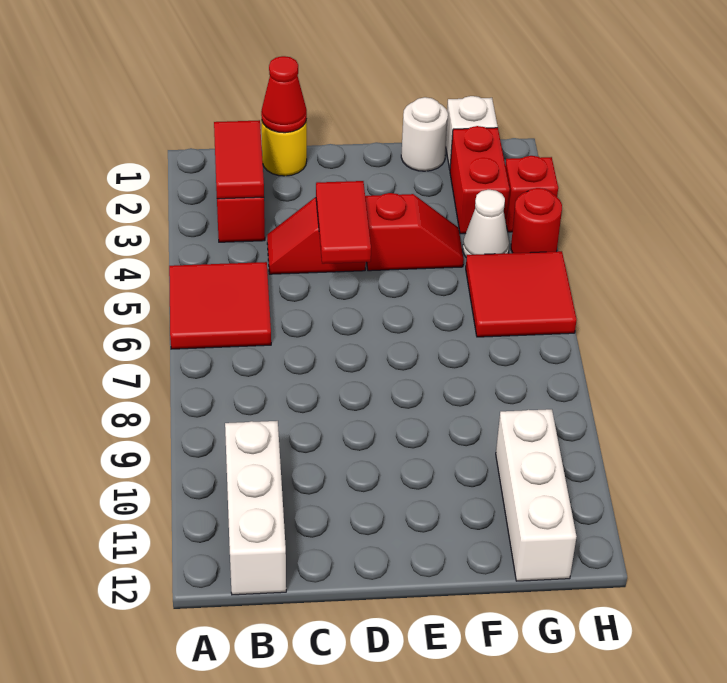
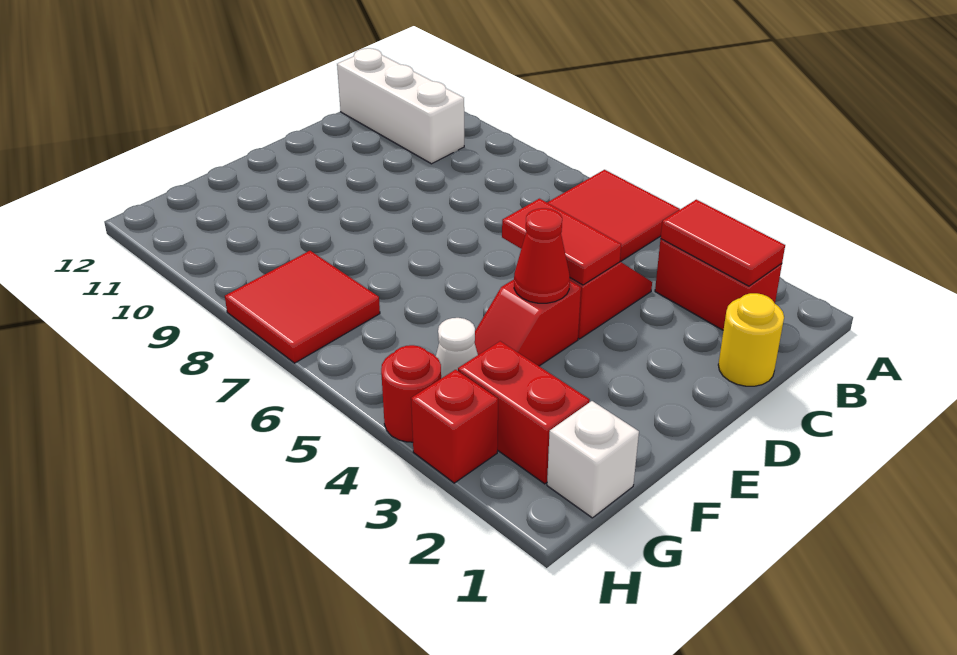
red cone C1 level 2 -> red cone E4 level 2
white round brick F1 level 1 -> none
red tile G5:H6 level 1 -> red tile G7:H8 level 1
white brick G10:G12 level 1 -> none

